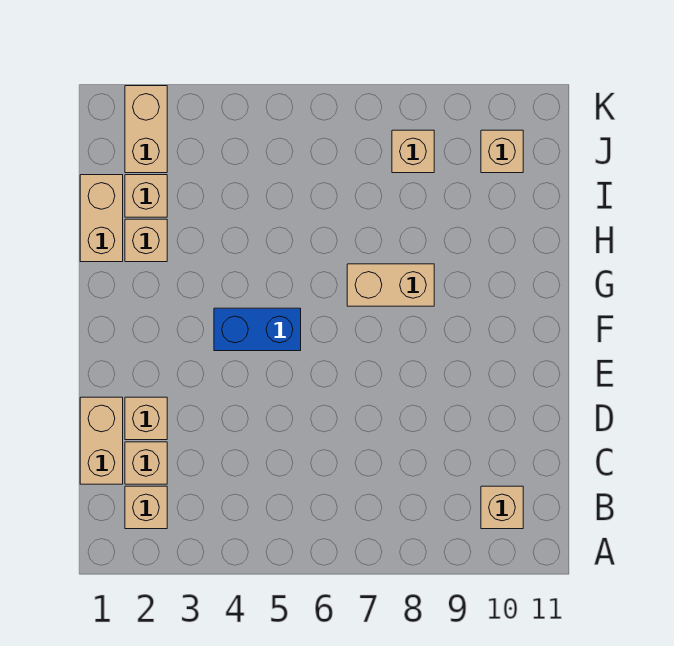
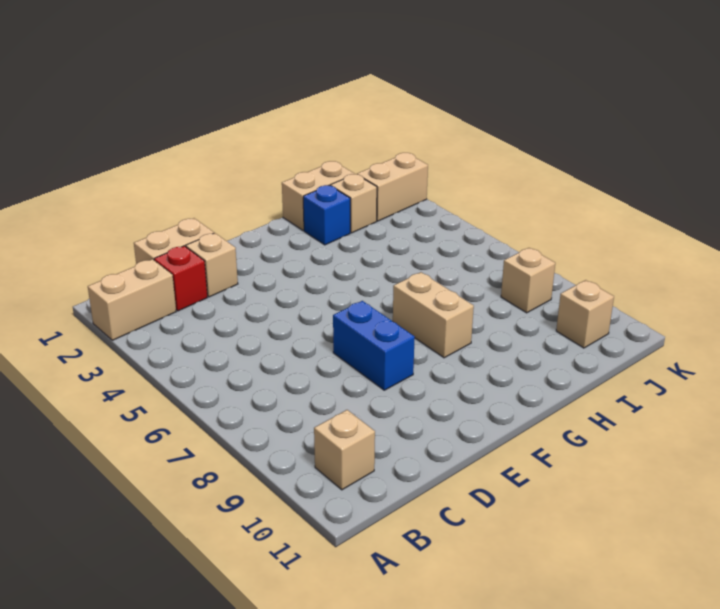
tan brick B2 level 1 -> tan brick A2:B2 level 1
tan brick C2 level 1 -> red brick C2 level 1
blue brick F4:F5 level 1 -> blue brick E7:E8 level 1
tan brick H2 level 1 -> blue brick H2 level 1

